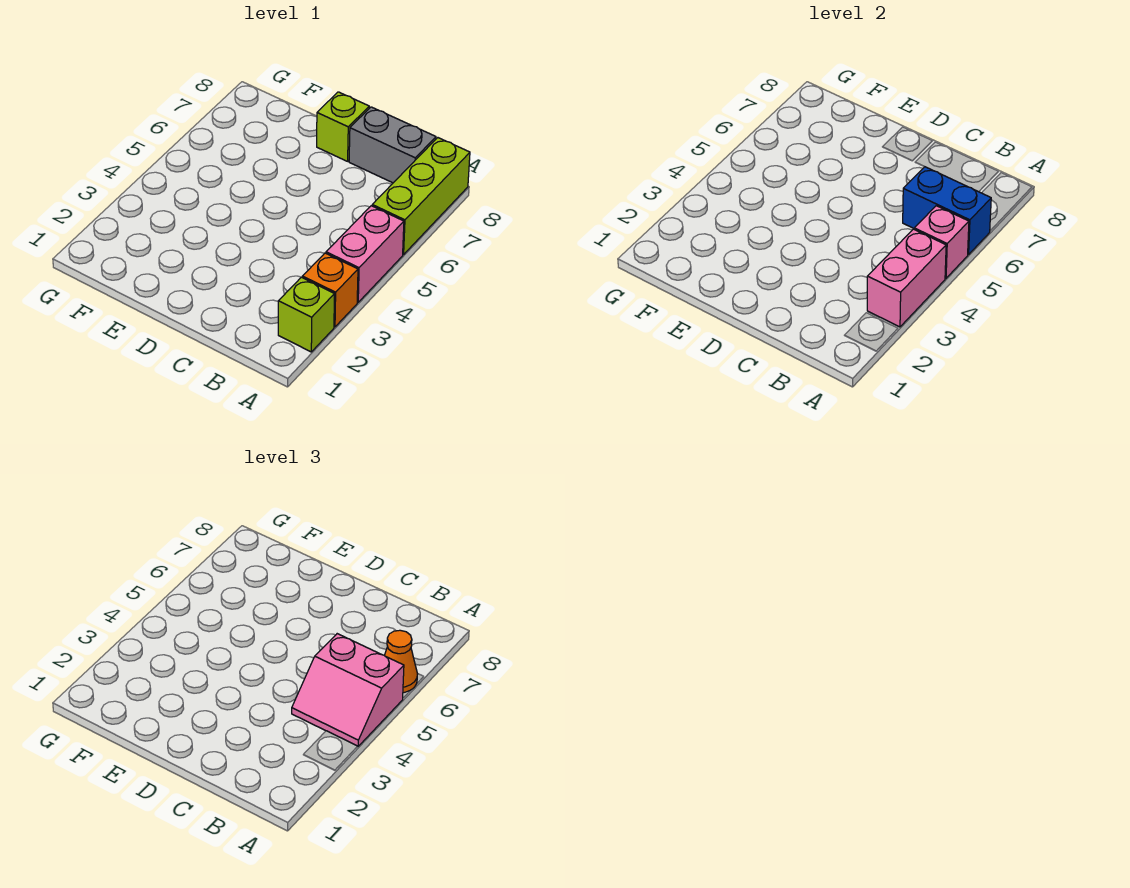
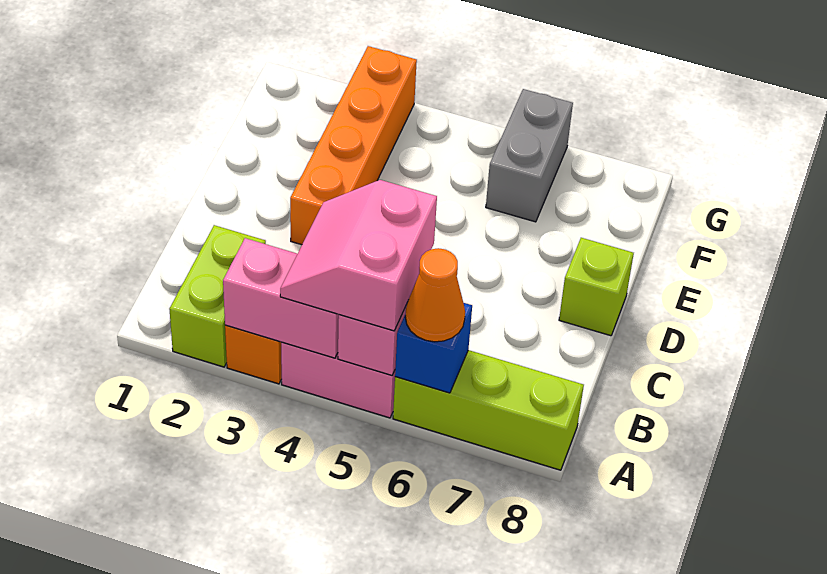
lime brick A2 level 1 -> lime brick A2:B2 level 1
blue brick A6:B6 level 2 -> blue brick A6 level 2
grey brick B8:C8 level 1 -> grey brick F6:G6 level 1
none -> orange brick D3:G3 level 1

